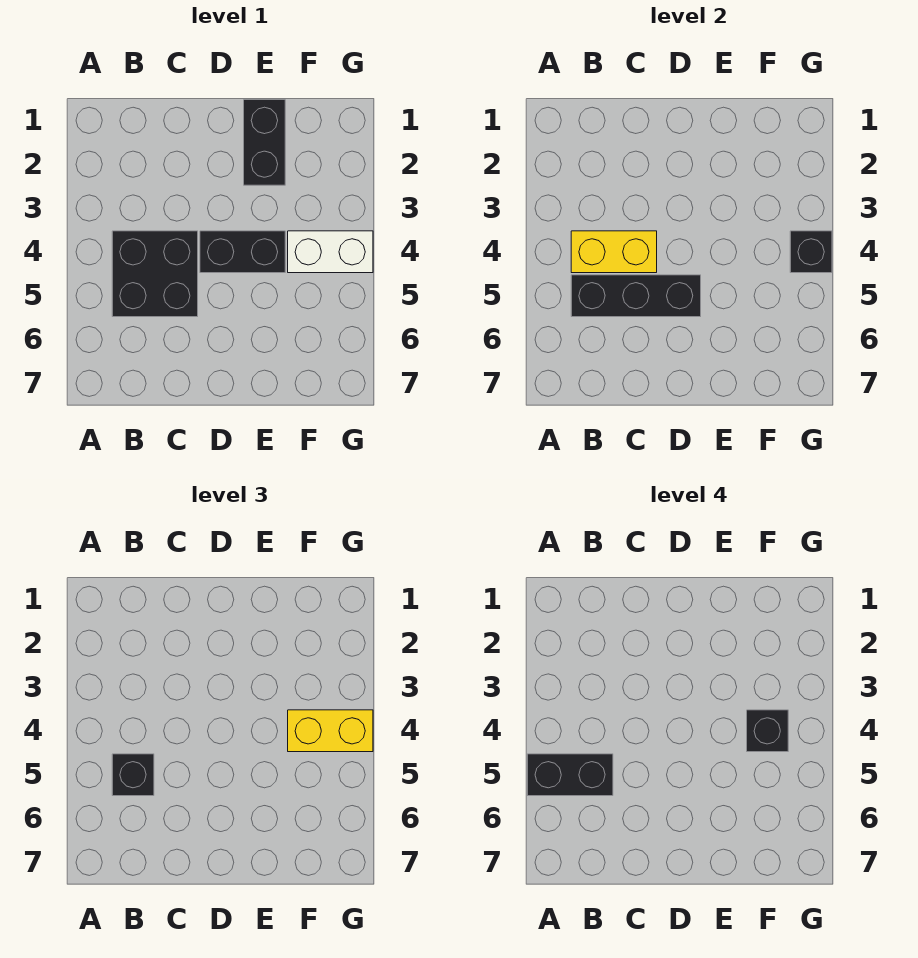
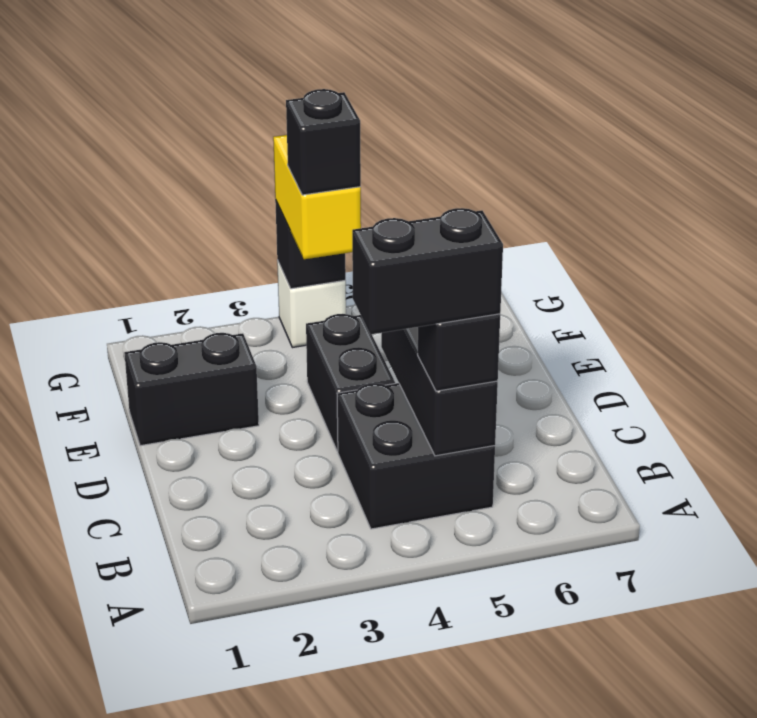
black brick A5:B5 level 4 -> black brick B4:B5 level 4
yellow brick B4:C4 level 2 -> none
white brick F4:G4 level 1 -> white brick G4 level 1

